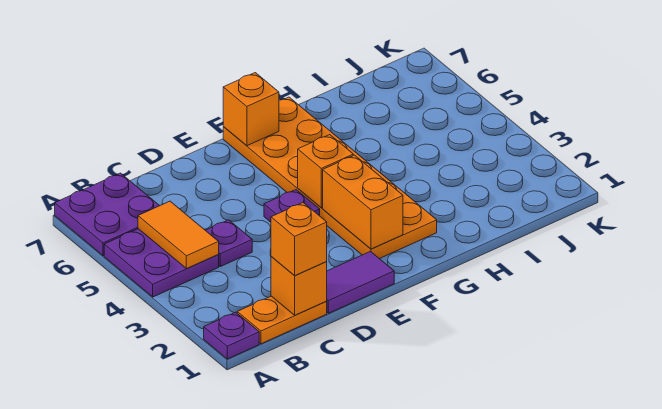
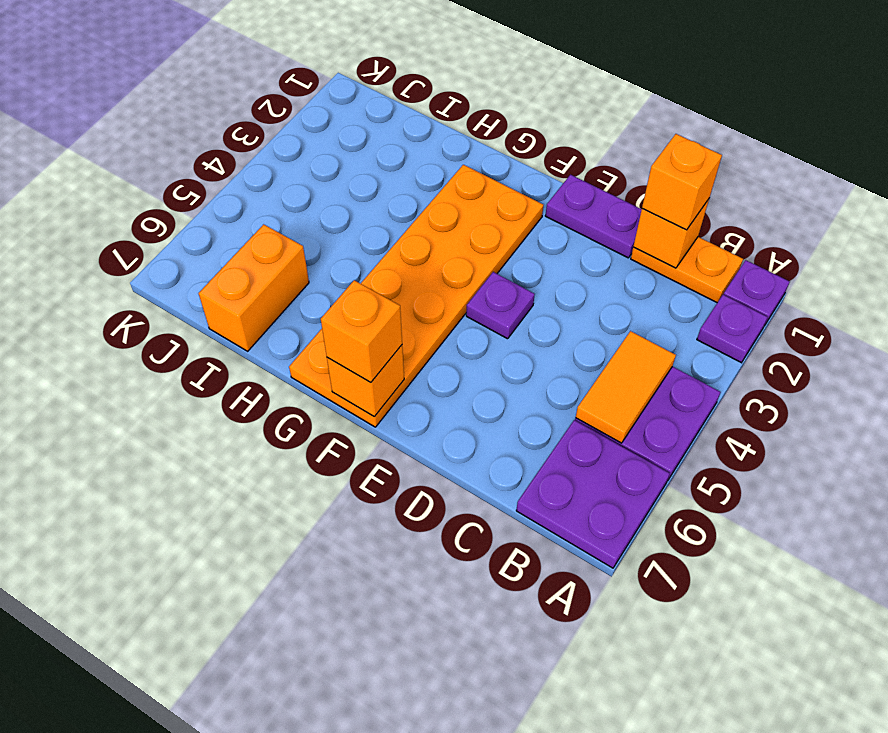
purple plate C4 level 1 -> purple plate A2 level 1
purple tile D1:E1 level 1 -> purple plate D1:E1 level 1
orange brick F2:F3 level 2 -> orange brick I6:I7 level 1
orange brick F4 level 2 -> orange brick F7 level 3

